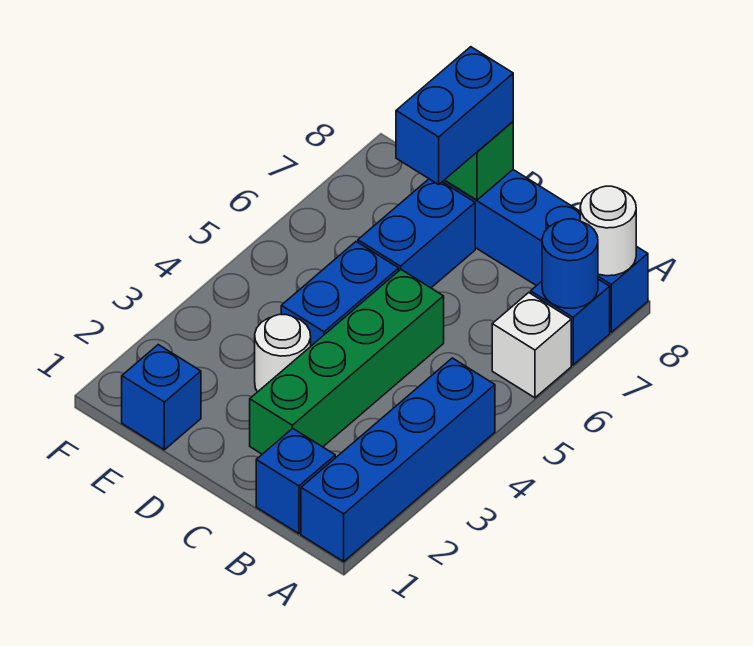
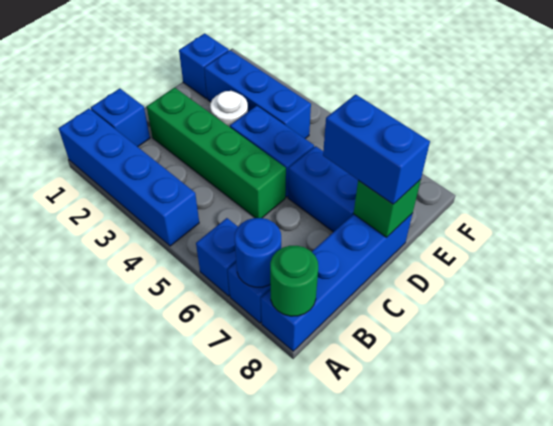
white brick A6 level 1 -> blue brick A6 level 1
white round brick A8 level 2 -> green round brick A8 level 2
none -> blue brick E2:E4 level 1

